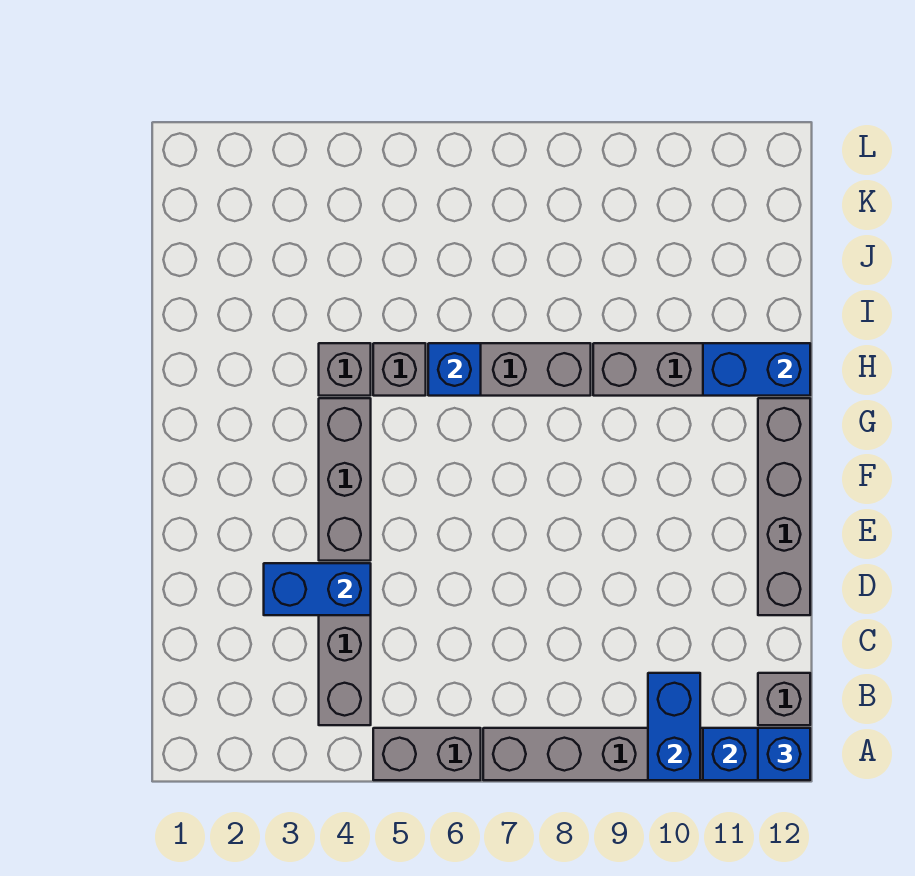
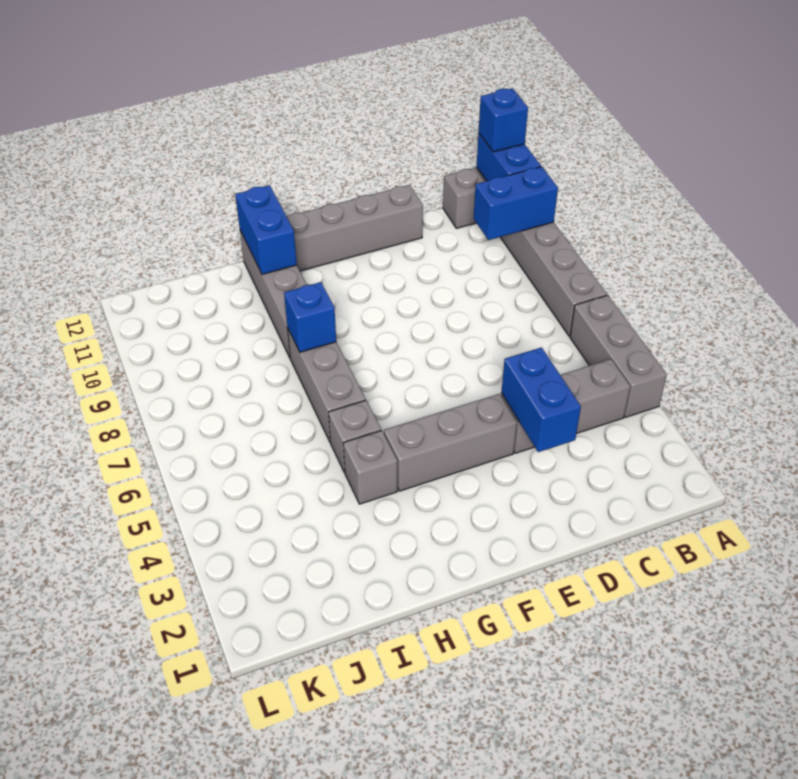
grey brick A5:A6 level 1 -> grey brick A4:A6 level 1
blue brick H6 level 2 -> blue brick H8 level 2

